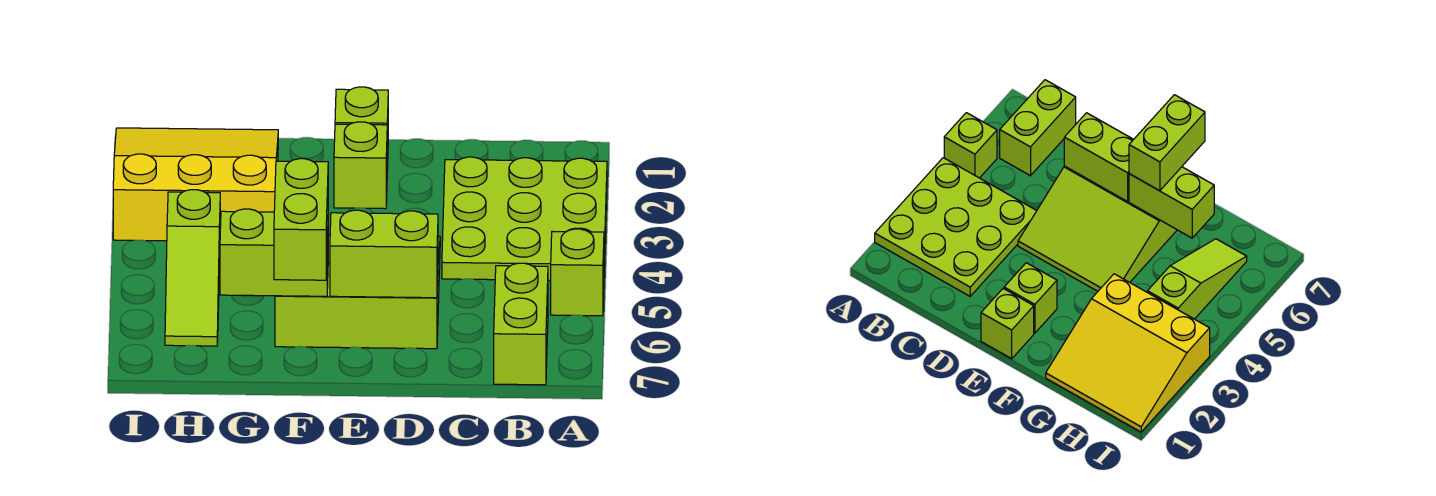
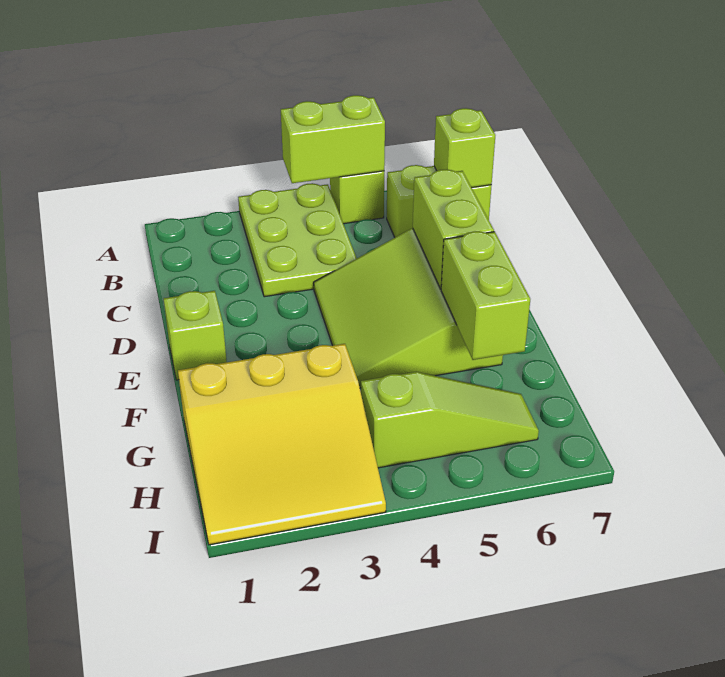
lime plate A2:C4 level 1 -> lime plate A3:C4 level 1
lime brick E2 level 1 -> lime brick B7 level 2
lime brick F6:F7 level 3 -> lime brick A4:A5 level 2
yellow slope G1:I3 level 1 top 3 -> yellow slope G1:I3 level 1 top G

